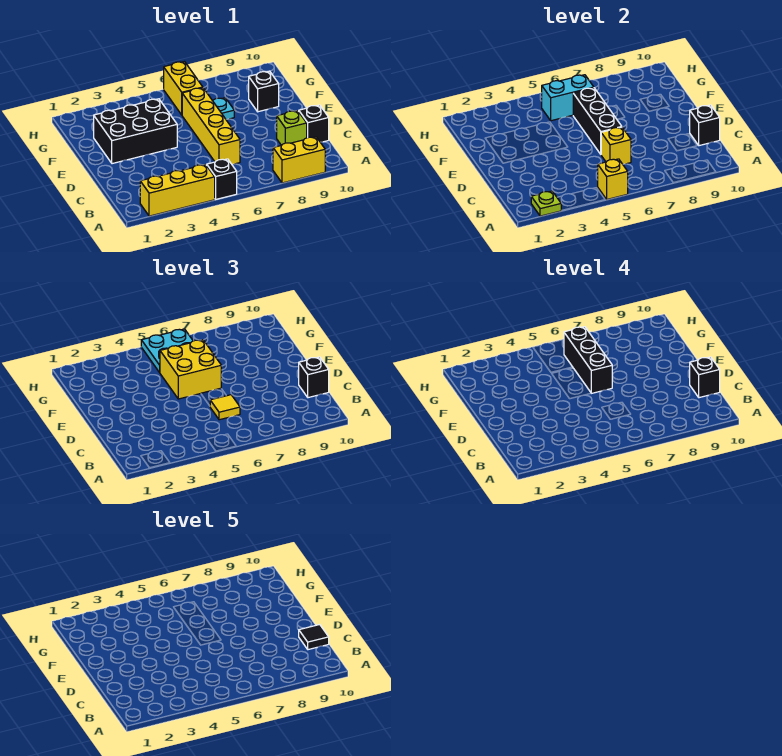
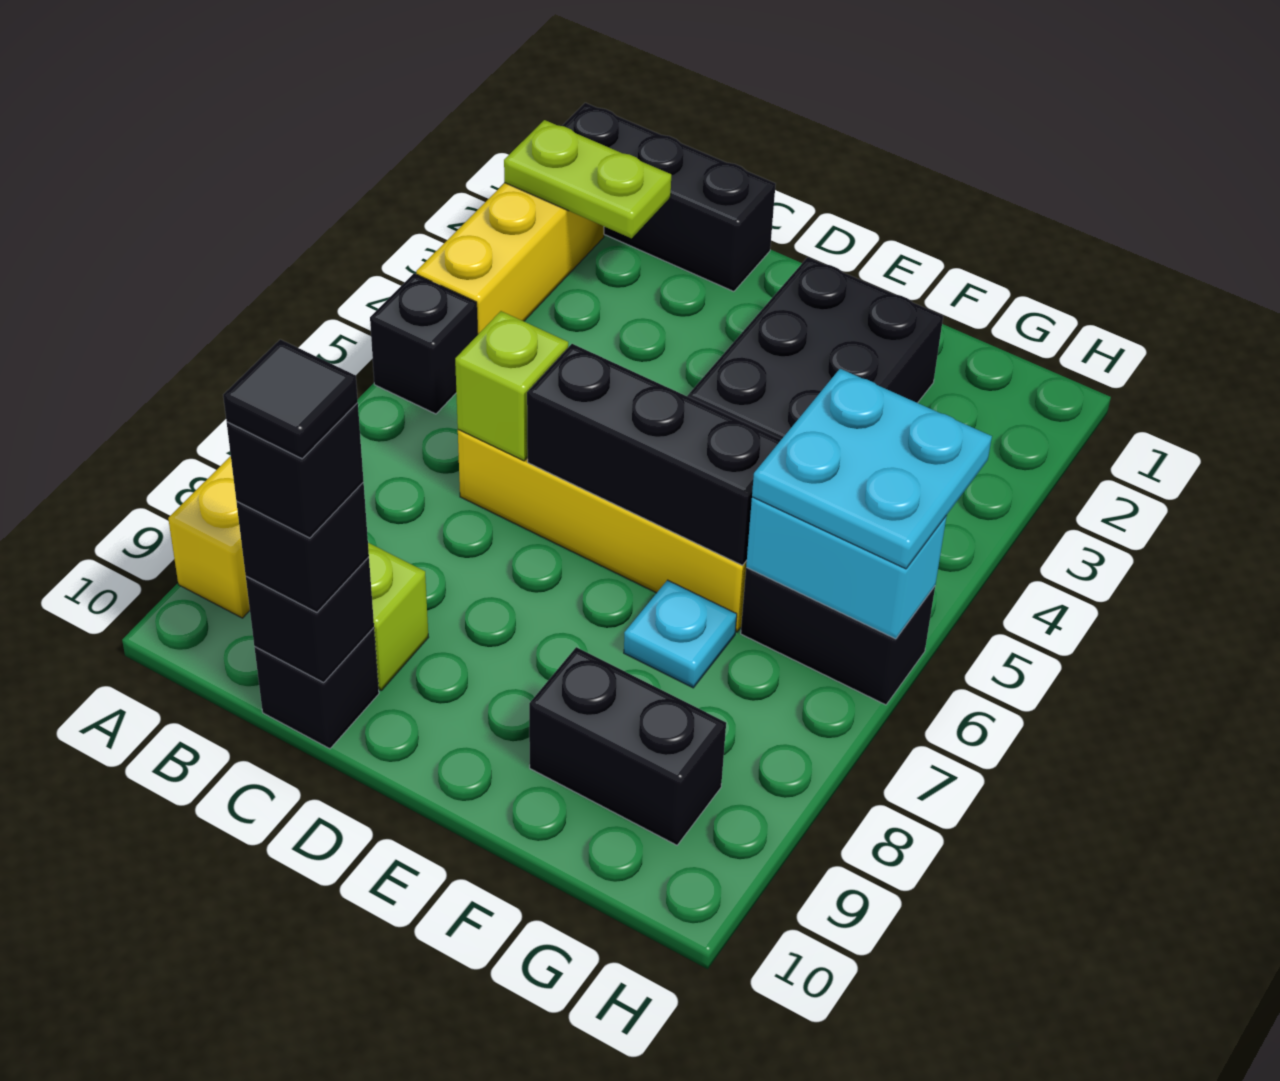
lime plate A2 level 2 -> lime plate A2:B2 level 2
yellow brick A5 level 2 -> none
yellow brick C6 level 2 -> lime brick C6 level 2
yellow tile C6 level 3 -> none
yellow brick E5:F6 level 3 -> none
black brick E6:G6 level 4 -> black brick A1:C1 level 1
black brick F9 level 1 -> black brick F9:G9 level 1
cyan brick G5:G6 level 2 -> cyan brick G6:H6 level 2
yellow brick G6:H6 level 1 -> black brick G6:H6 level 1

